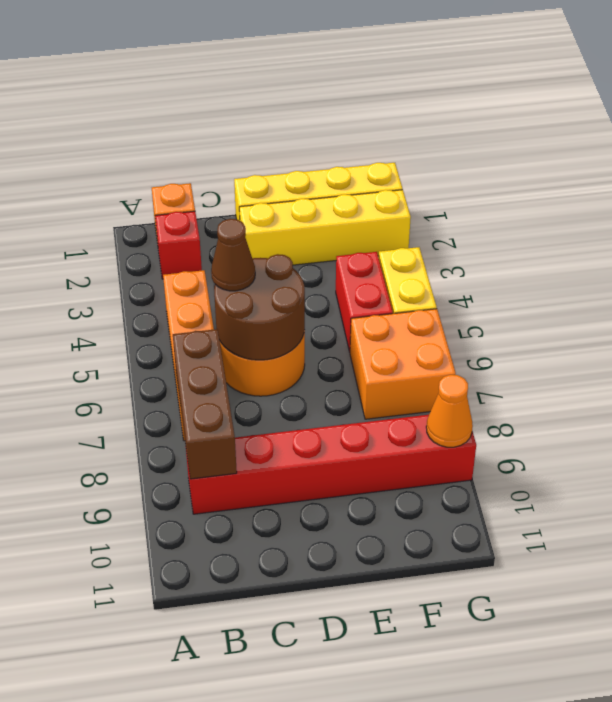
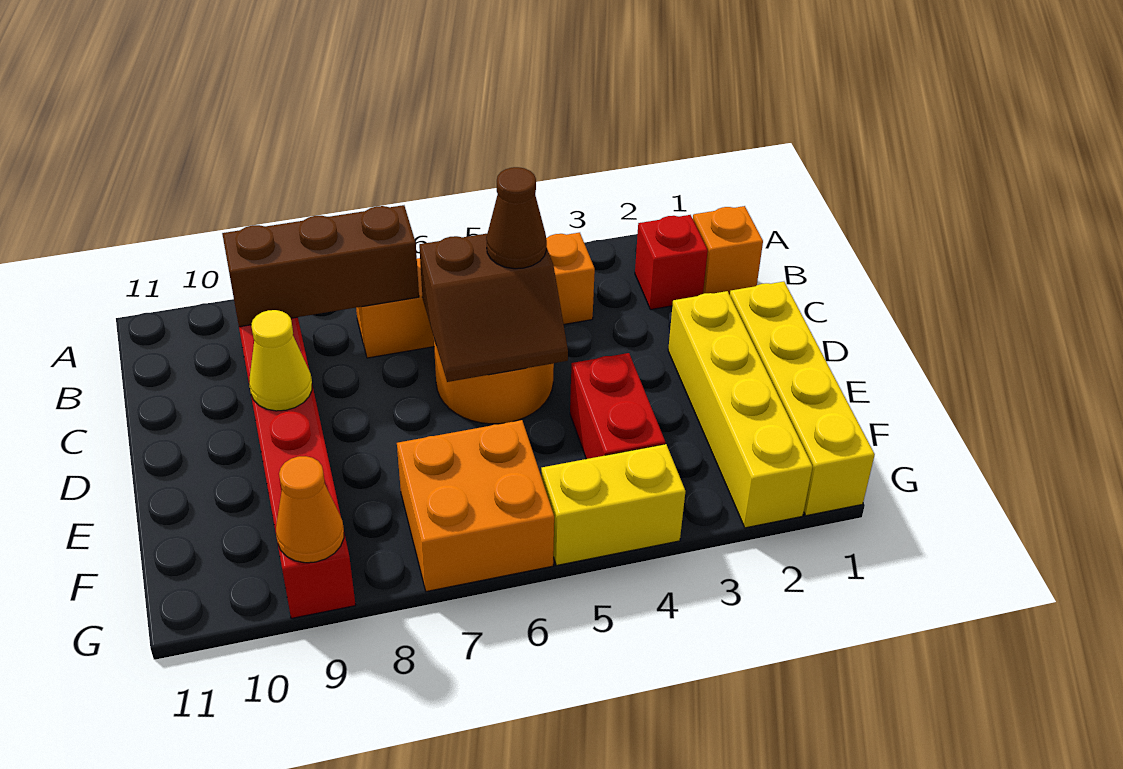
brown round brick C5:D6 level 2 -> brown slope C5:D6 level 2 top C
none -> yellow cone D9 level 2
red brick F4:F5 level 1 -> red brick E4:F4 level 1

